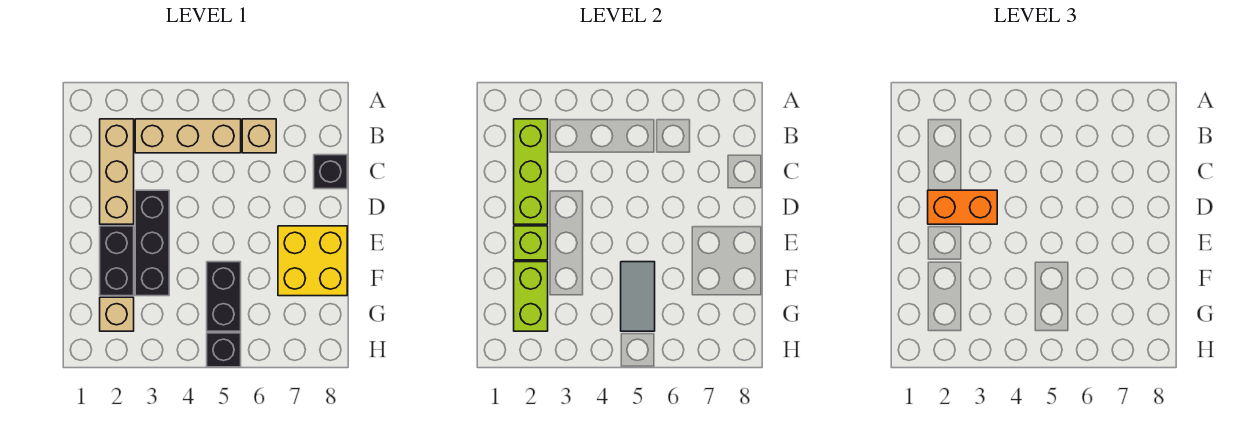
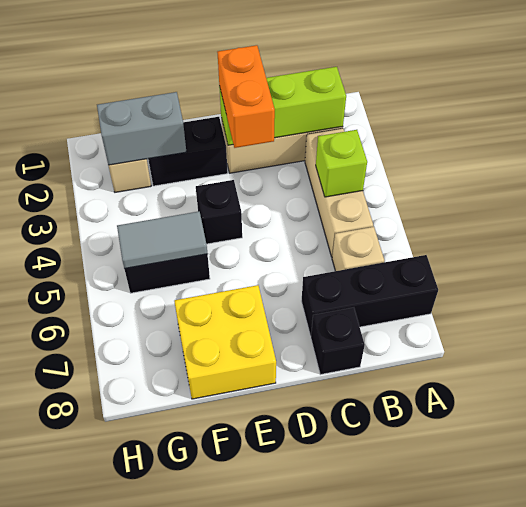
black brick D3:F3 level 1 -> black brick A7:C7 level 1
lime brick E2 level 2 -> lime brick B4 level 2
lime brick F2:G2 level 2 -> grey brick F2:G2 level 2
black brick H5 level 1 -> black brick E4 level 1

